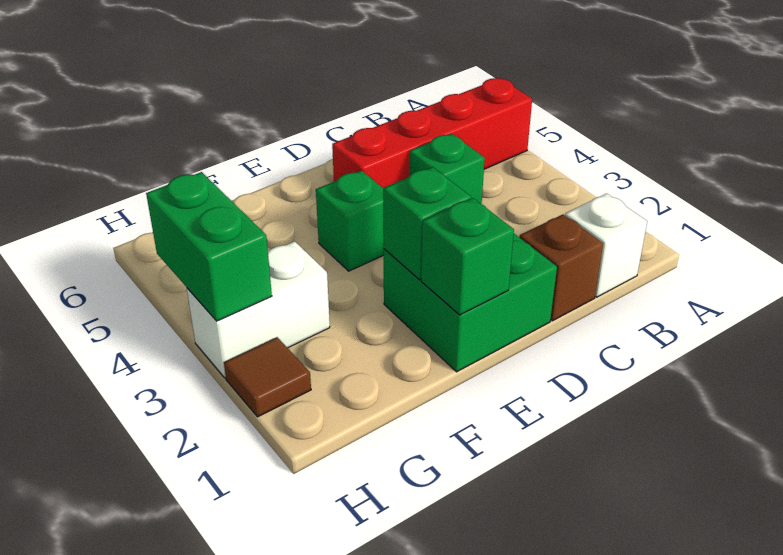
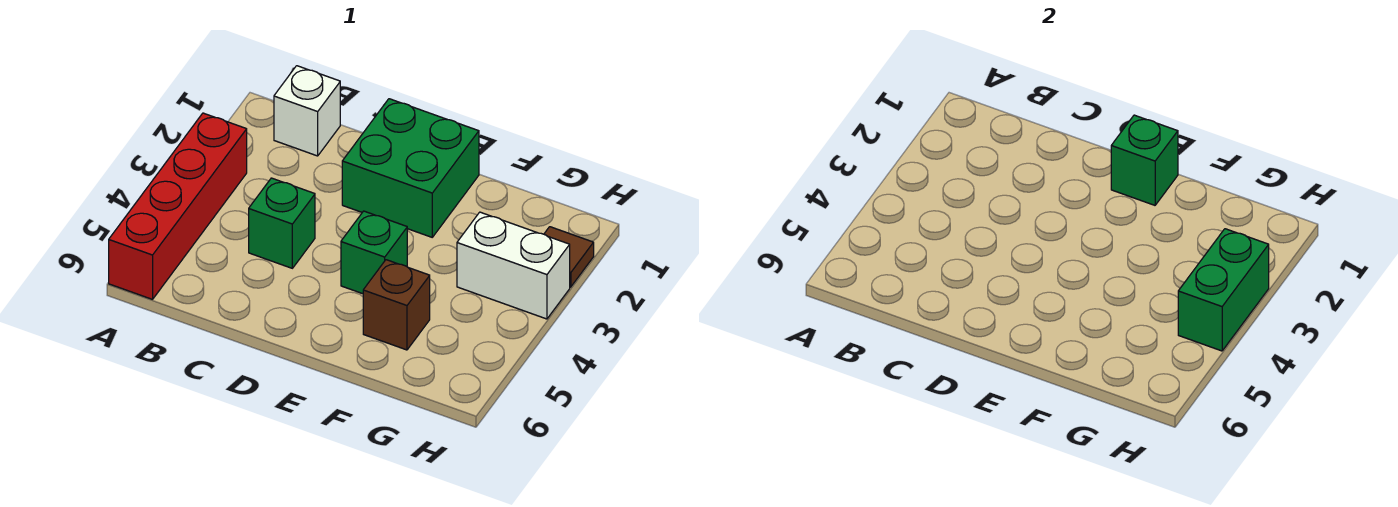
red brick A5:D5 level 1 -> red brick A3:A6 level 1
brown brick C1 level 1 -> brown brick F5 level 1
green brick E2 level 2 -> none

